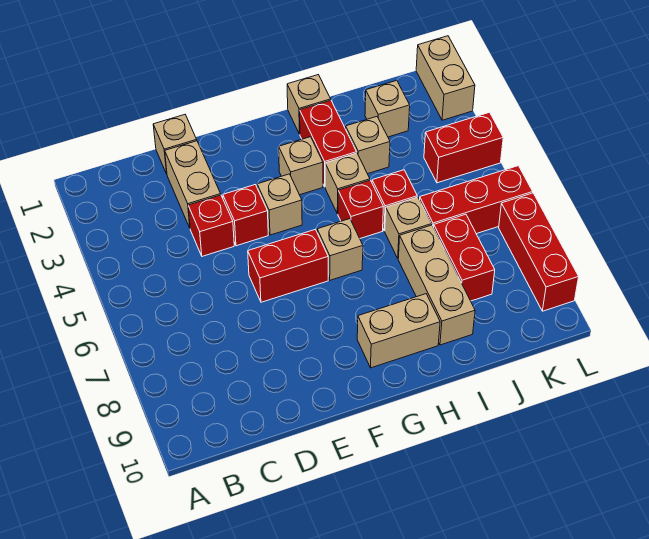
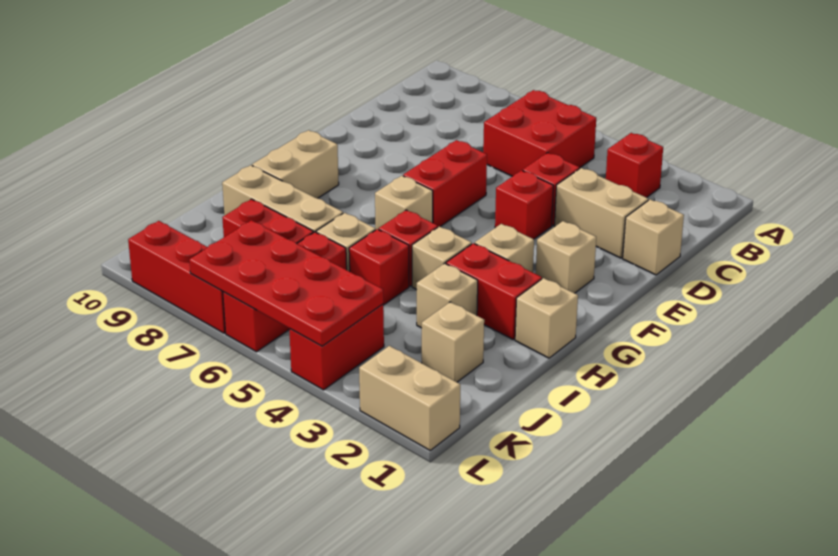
none -> red brick B3 level 1
none -> red brick B5:C6 level 1
tan brick F4 level 1 -> tan brick F2 level 1
none -> red plate K4:L7 level 2

